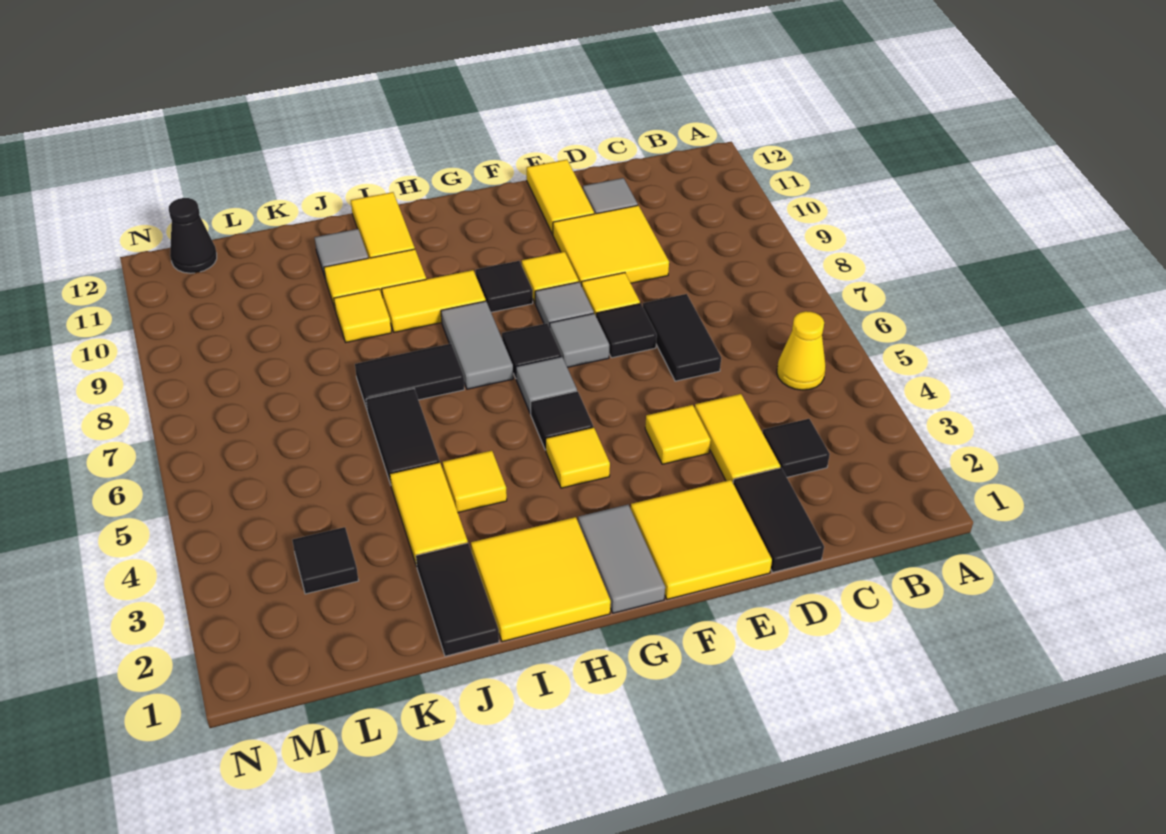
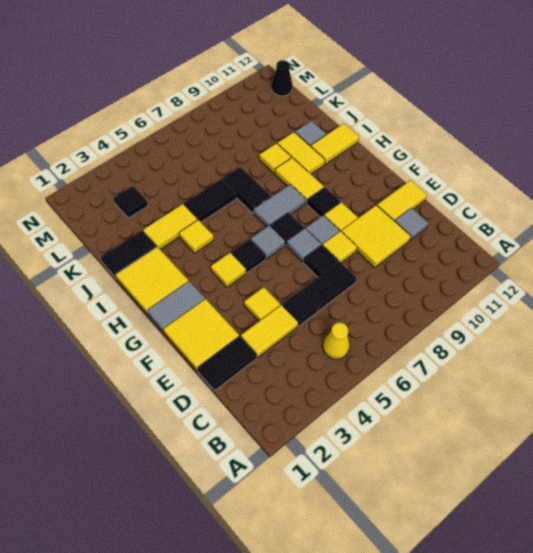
black tile C3 level 1 -> black tile D5 level 1

